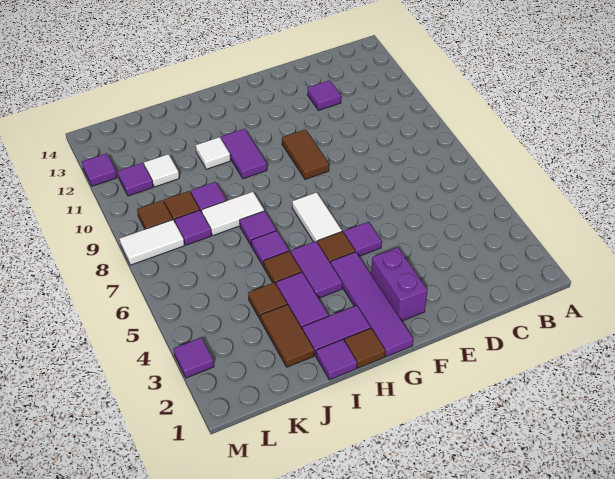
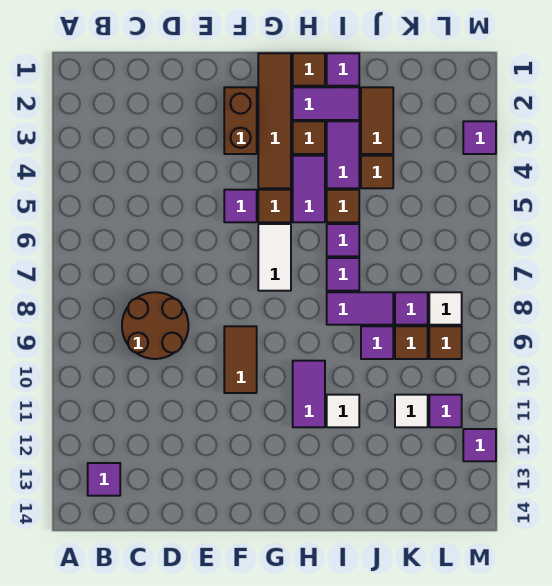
none -> brown round brick C8:D9 level 1
purple tile D12 level 1 -> purple tile B13 level 1
purple brick F2:F3 level 1 -> brown brick F2:F3 level 1
purple tile G1:G4 level 1 -> brown tile G1:G4 level 1
none -> brown tile H3 level 1
white tile I8:J8 level 1 -> purple tile I8:J8 level 1
white tile L8:M8 level 1 -> white tile L8 level 1

